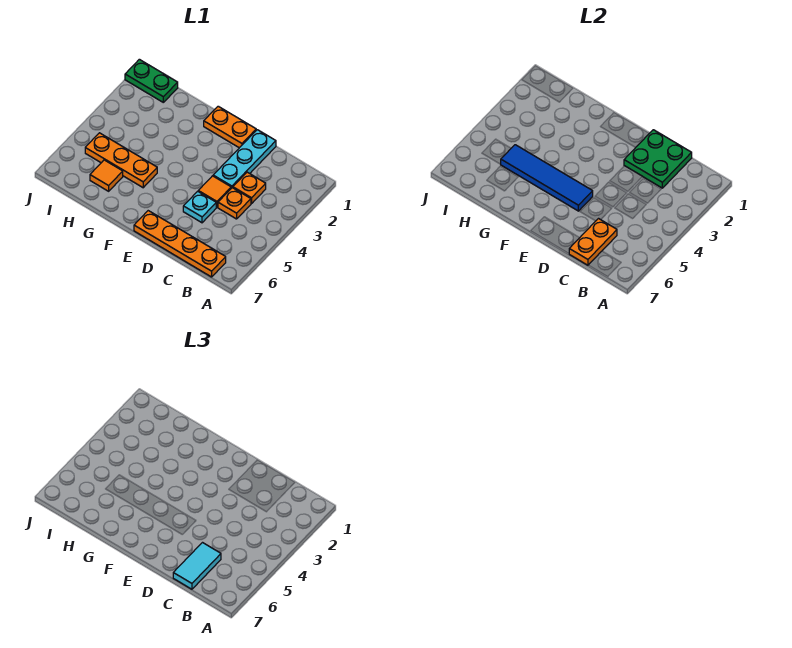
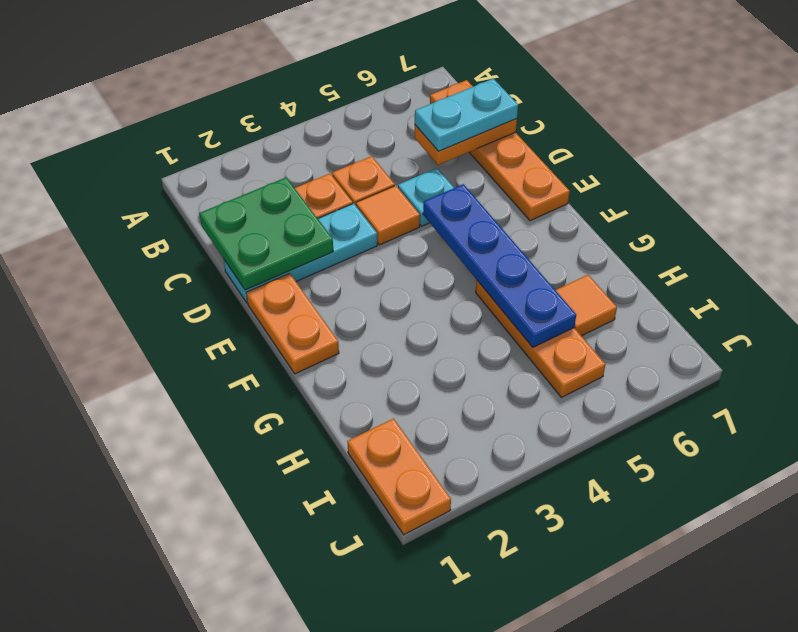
cyan tile C6:C7 level 3 -> cyan plate C6:C7 level 3
blue tile E5:H5 level 2 -> blue plate E5:H5 level 2
green plate I1:J1 level 1 -> orange plate I1:J1 level 1

